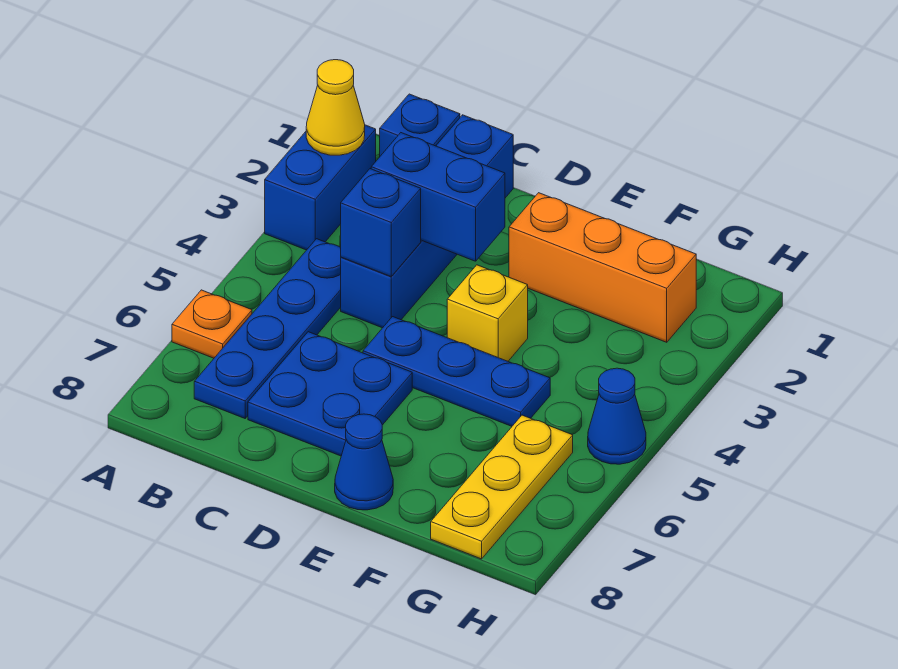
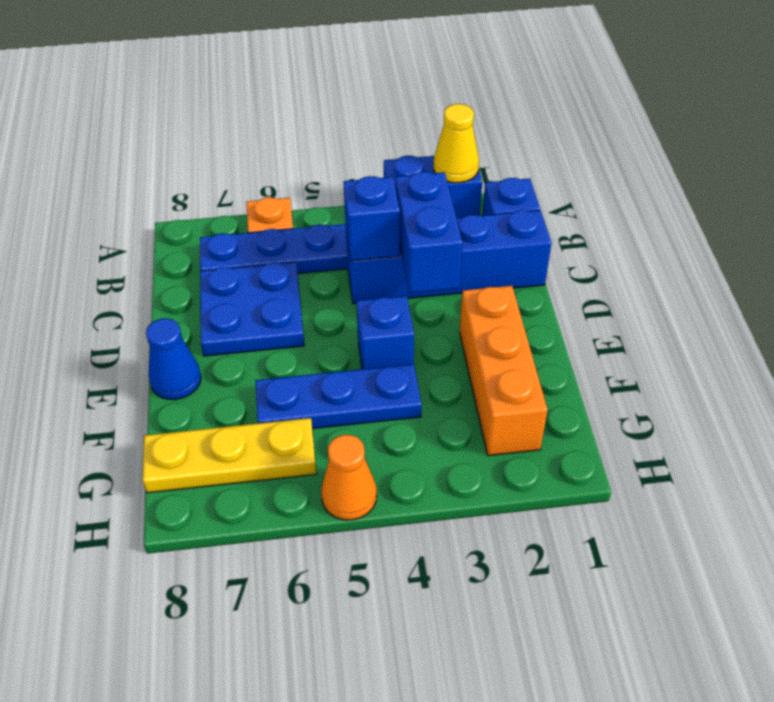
blue plate D5:F5 level 1 -> blue plate F4:F6 level 1
yellow brick E4 level 1 -> blue brick E4 level 1
blue cone H5 level 1 -> orange cone H5 level 1

